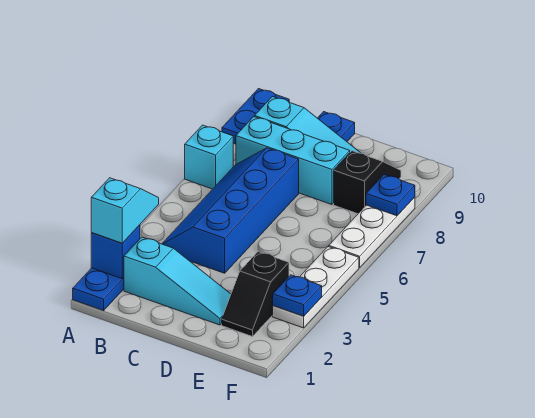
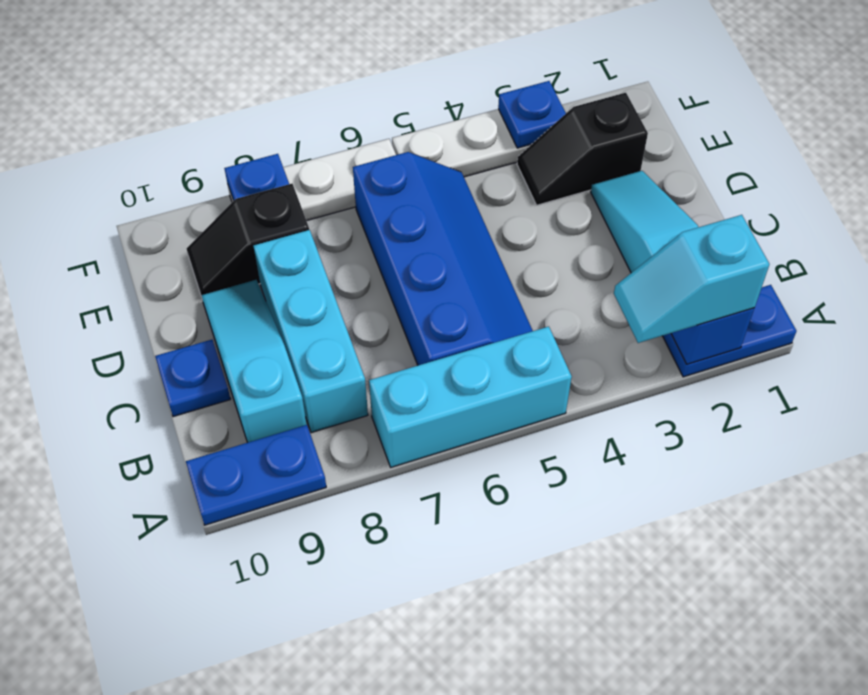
cyan brick A7 level 1 -> cyan brick A5:A7 level 1
blue slope B4:C7 level 1 top C -> blue slope B5:E6 level 1 top 6
black slope E2:E3 level 1 top 3 -> black slope E2:E3 level 1 top 2

